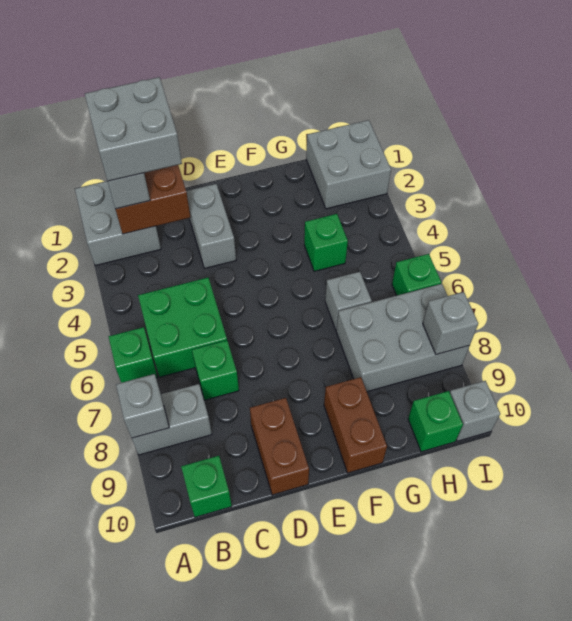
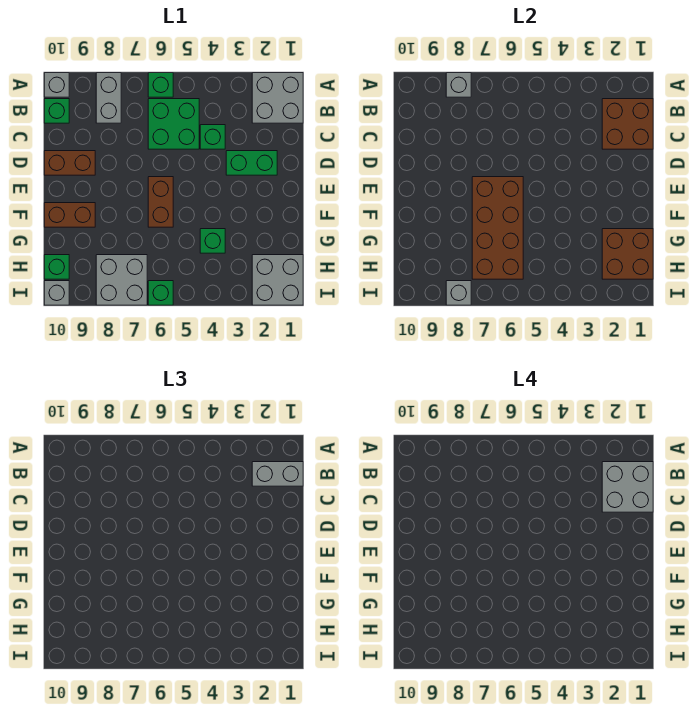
green brick C7 level 1 -> green brick C4 level 1
grey brick D2:D3 level 1 -> green brick D2:D3 level 1
none -> brown brick E6:F6 level 1
none -> brown brick E6:H7 level 2
none -> brown brick G1:H2 level 2
grey brick G6 level 1 -> grey brick A10 level 1
grey brick G7:I8 level 1 -> grey brick H7:I8 level 1

